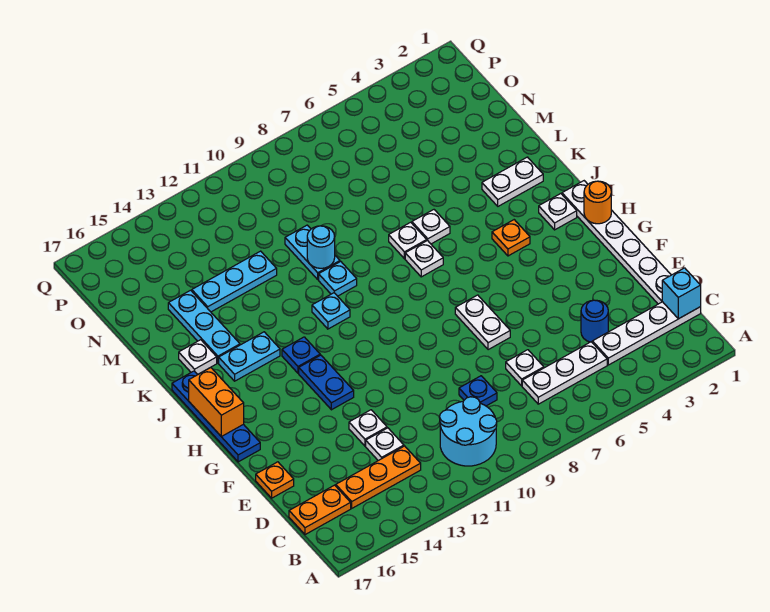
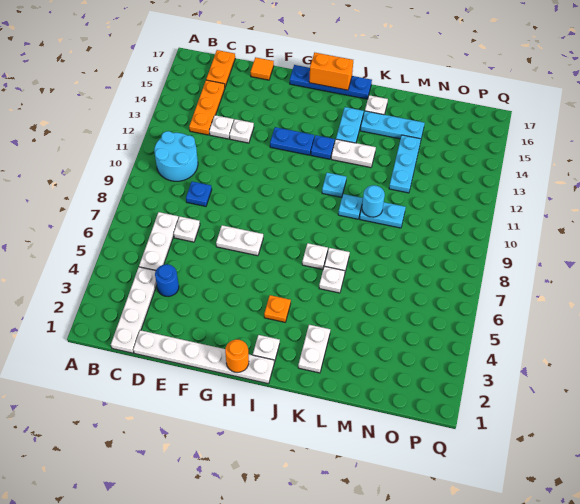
cyan brick C1 level 2 -> none
orange plate E17 level 1 -> orange tile E17 level 1
none -> white plate J13:K13 level 1

